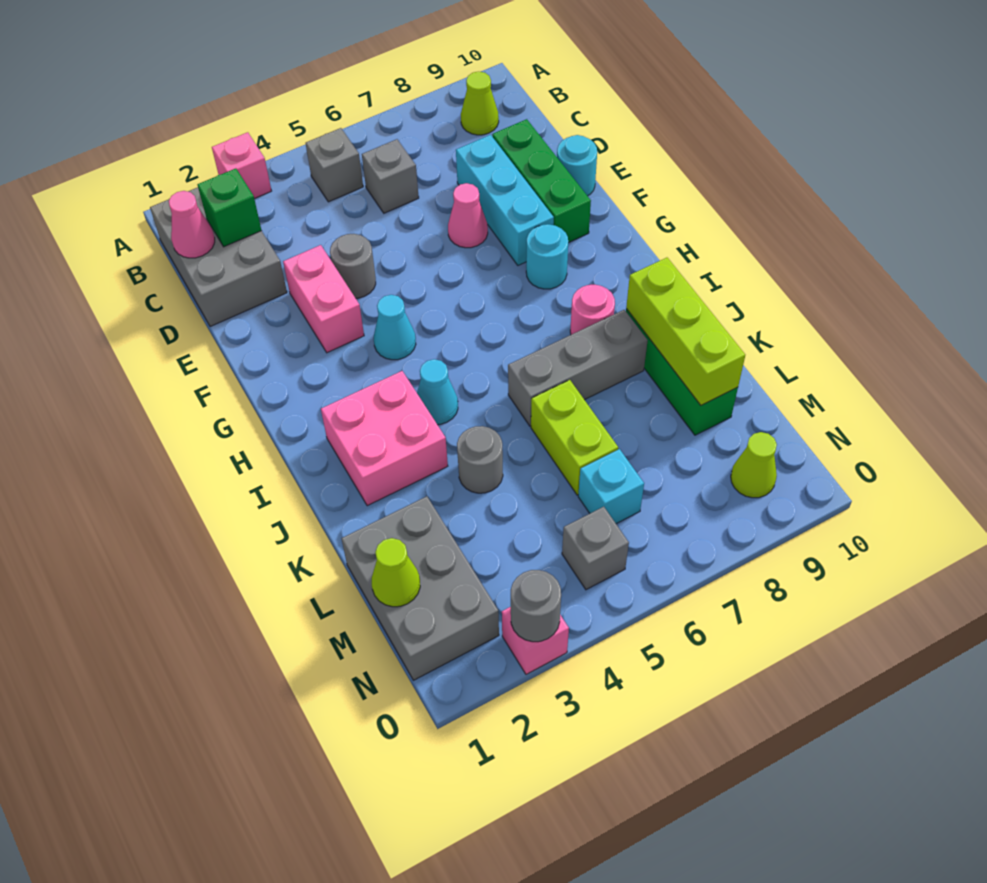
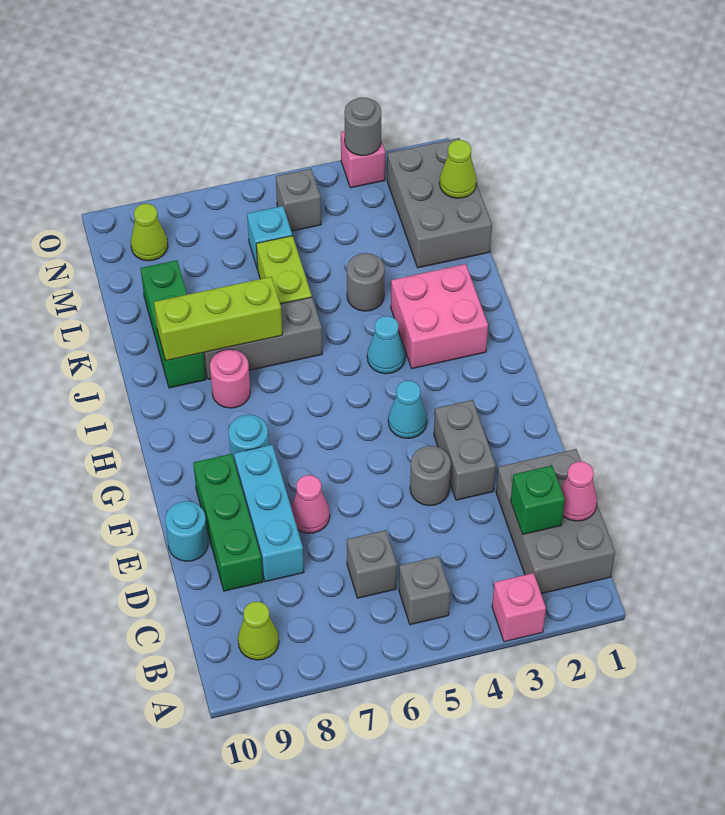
pink brick E3:F3 level 1 -> grey brick E3:F3 level 1
lime brick J9:L9 level 2 -> lime brick J7:J9 level 2

